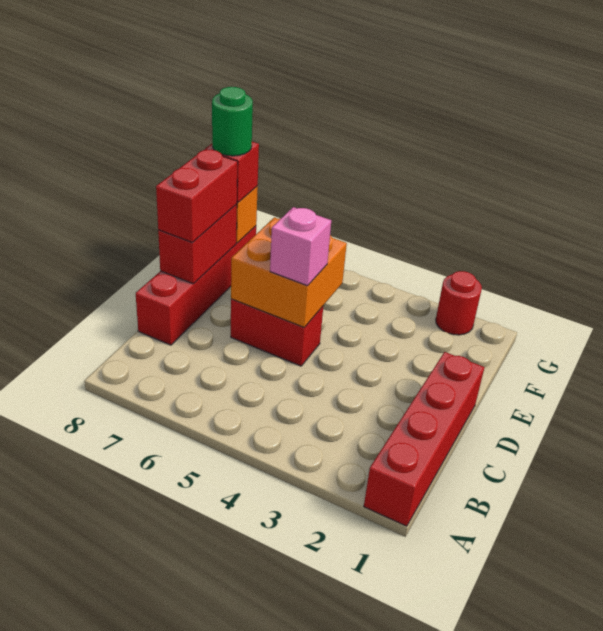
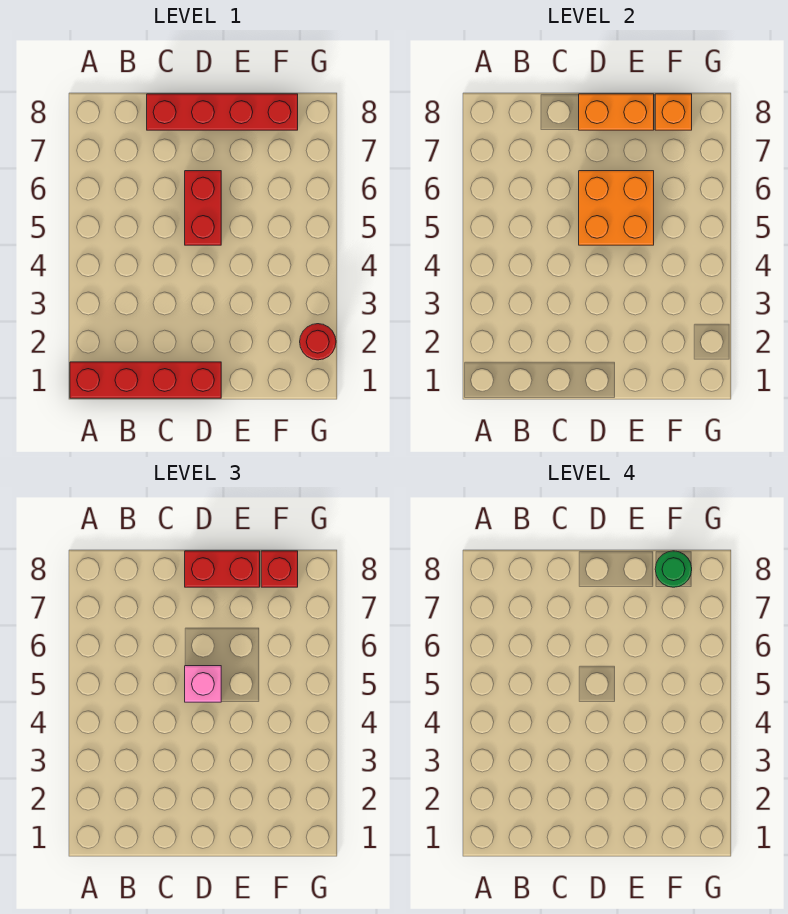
red brick D8:E8 level 2 -> orange brick D8:E8 level 2

